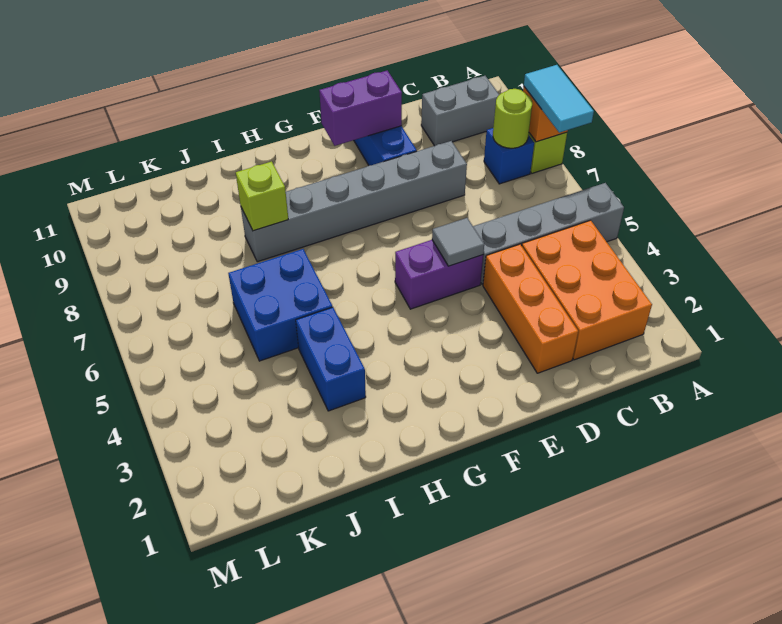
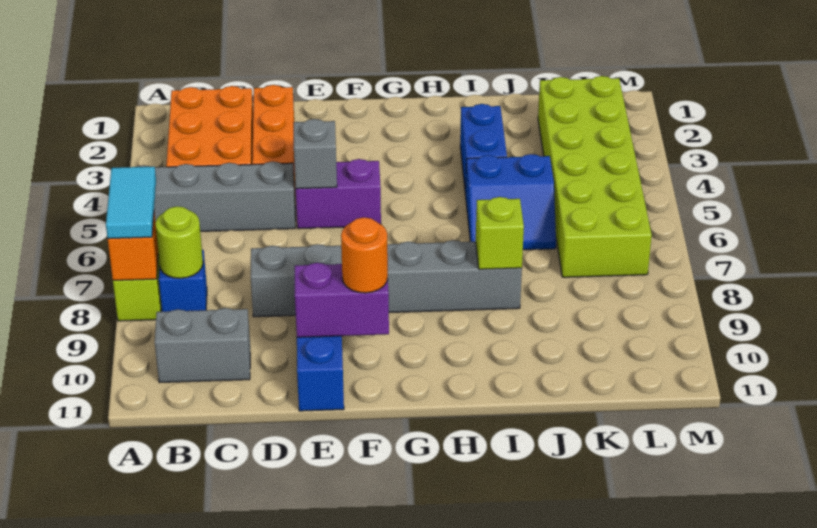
grey tile E5 level 2 -> grey brick E5 level 2
none -> orange round brick F10 level 3
blue brick I5:J6 level 1 -> blue slope I5:J6 level 1 top 5
none -> lime brick K2:L7 level 1

